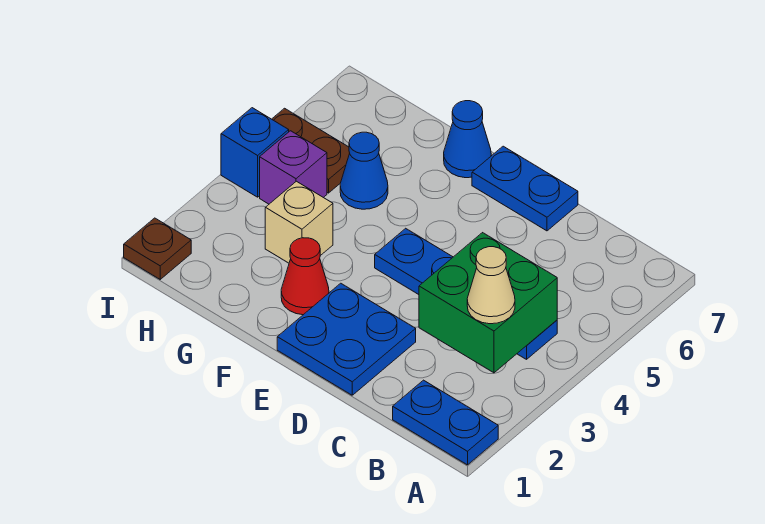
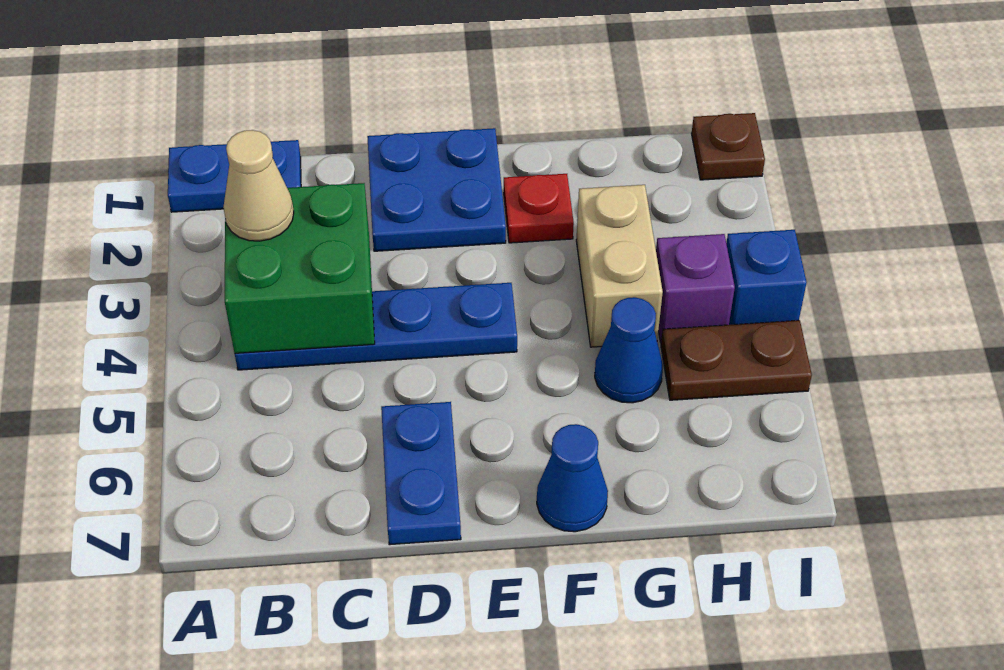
blue plate D7:E7 level 1 -> blue plate D6:D7 level 1
red cone F2 level 1 -> red plate F2 level 1
tan brick G3 level 1 -> tan brick G3:G4 level 1

